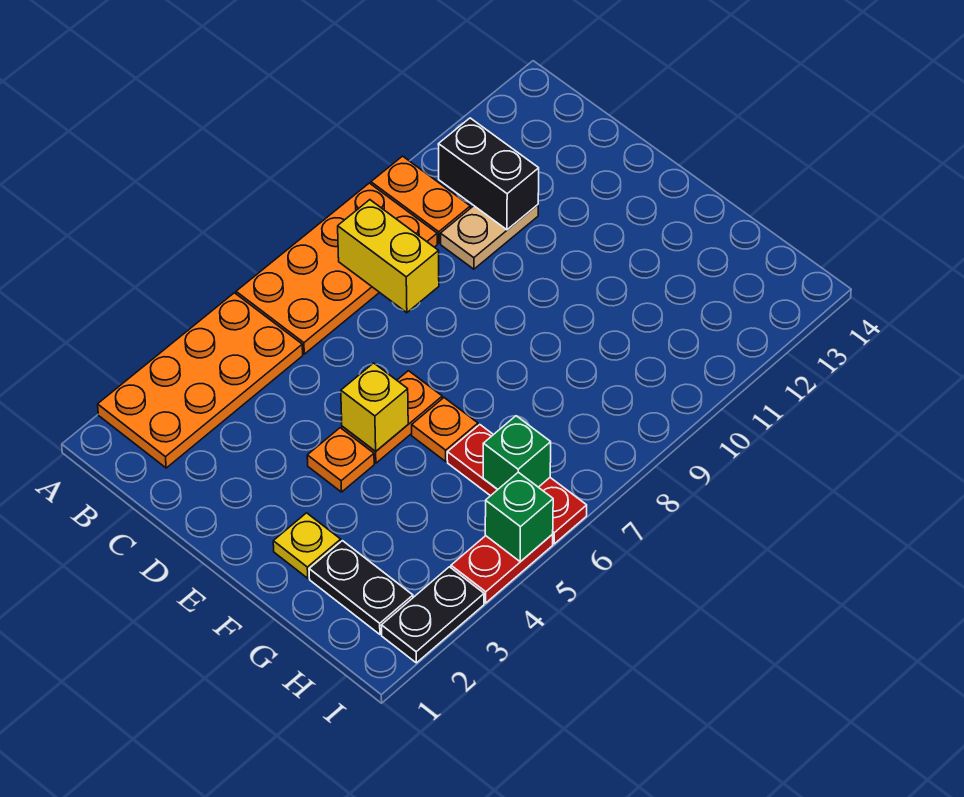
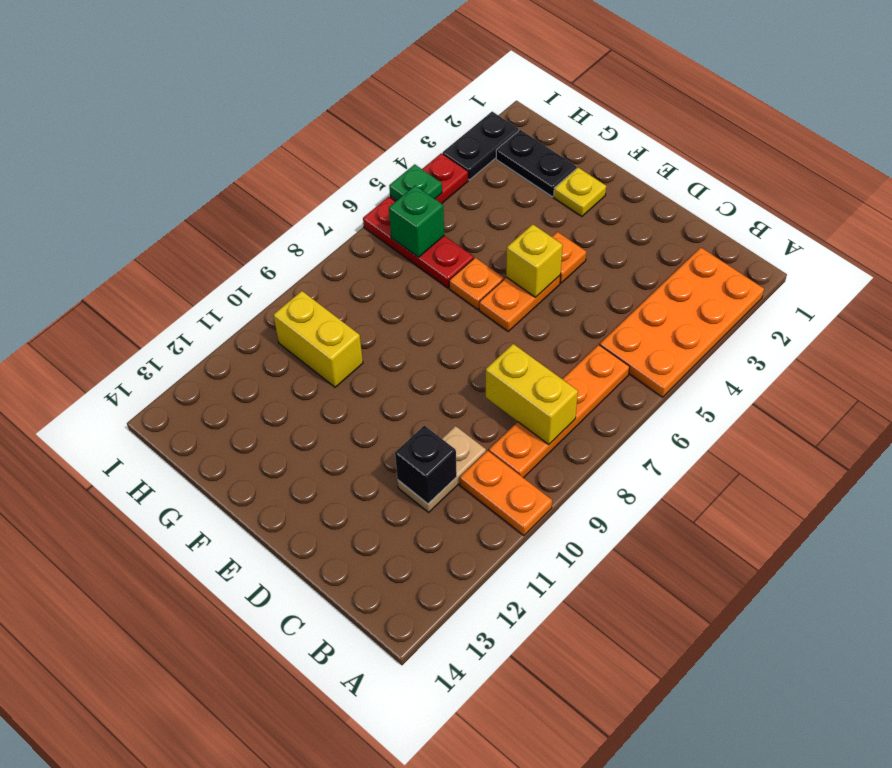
orange plate A6:B9 level 1 -> orange plate B6:B9 level 1
black brick B11:C11 level 2 -> black brick C11 level 2
none -> yellow brick G10:H10 level 1
green brick I5 level 2 -> green plate I5 level 2

